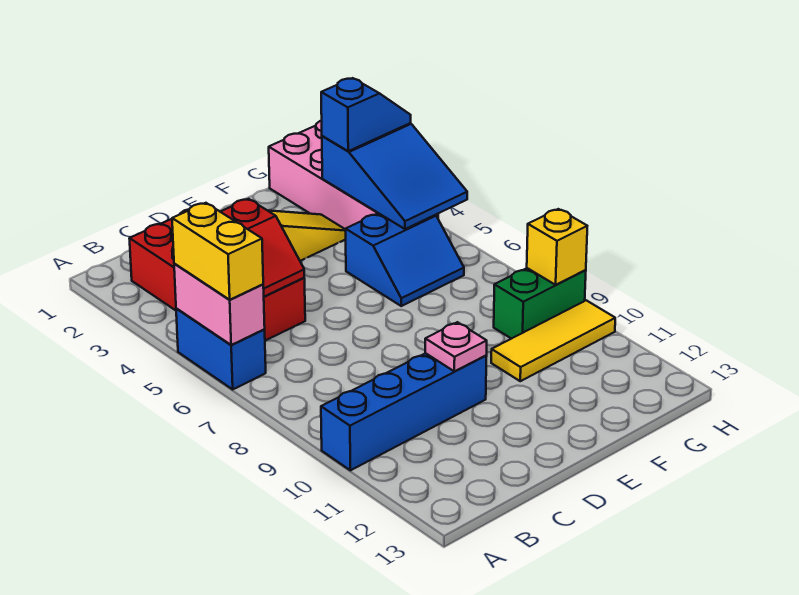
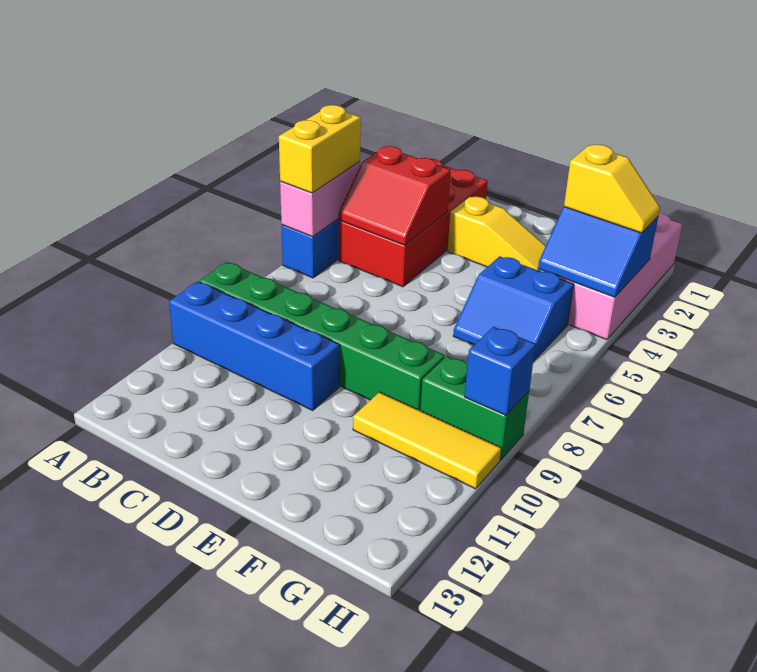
none -> green brick A9:F9 level 1
pink plate D10 level 2 -> none
blue slope G3:H5 level 2 top 3 -> blue slope G3:H4 level 2 top 3
blue slope G3:H3 level 3 top G -> yellow slope G3:H3 level 3 top G
yellow brick H9 level 2 -> blue brick H9 level 2

